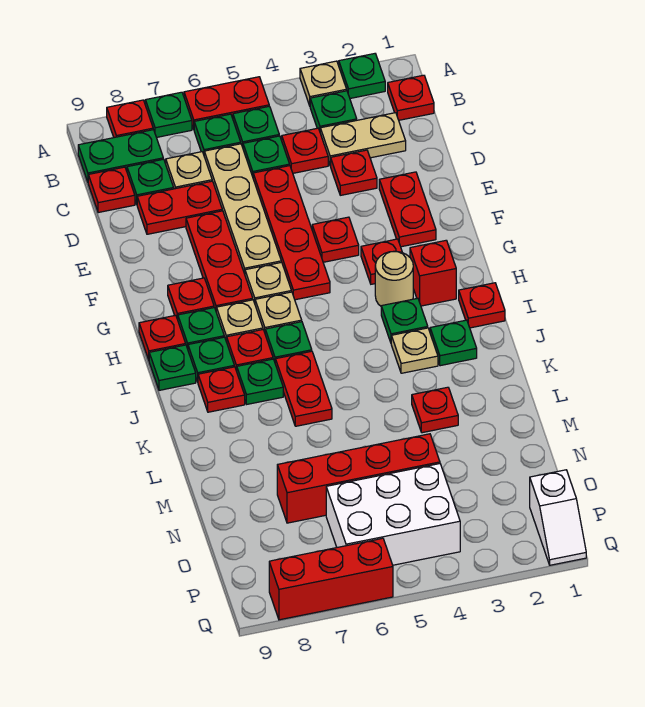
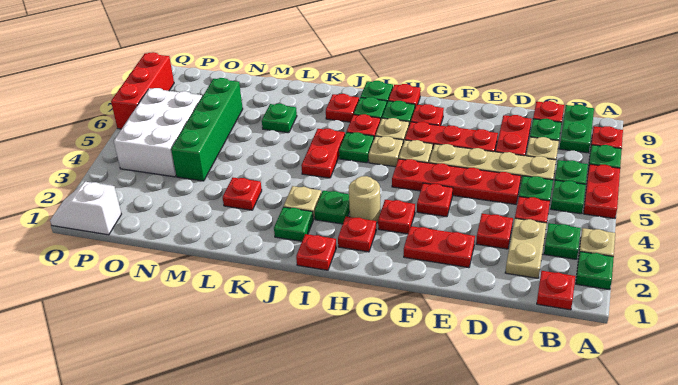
red brick H2 level 1 -> red plate H2 level 1
red plate J6:K6 level 1 -> red plate J5:J6 level 1
green plate J7 level 1 -> green plate L7 level 1
red brick N4:N7 level 1 -> green brick N4:N7 level 1

